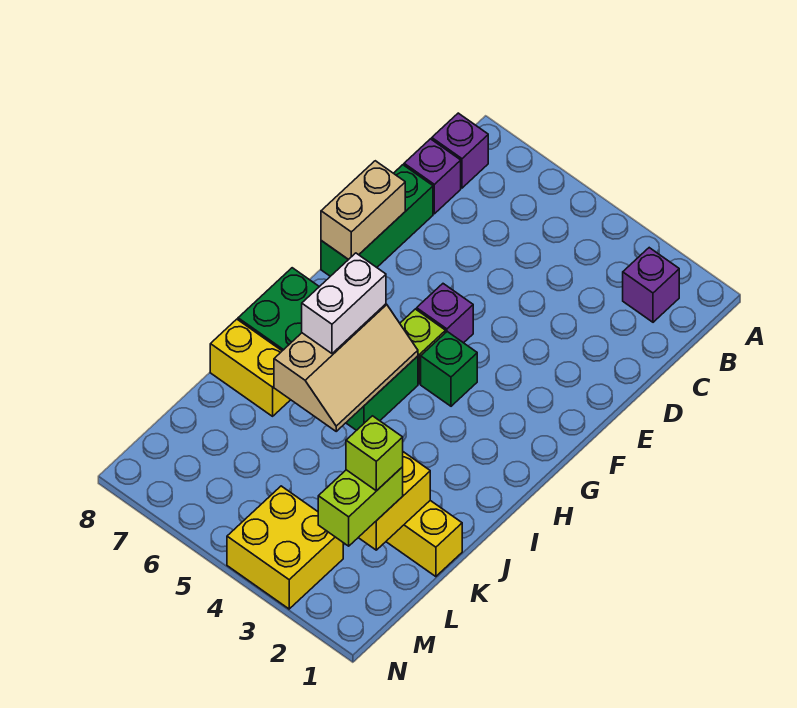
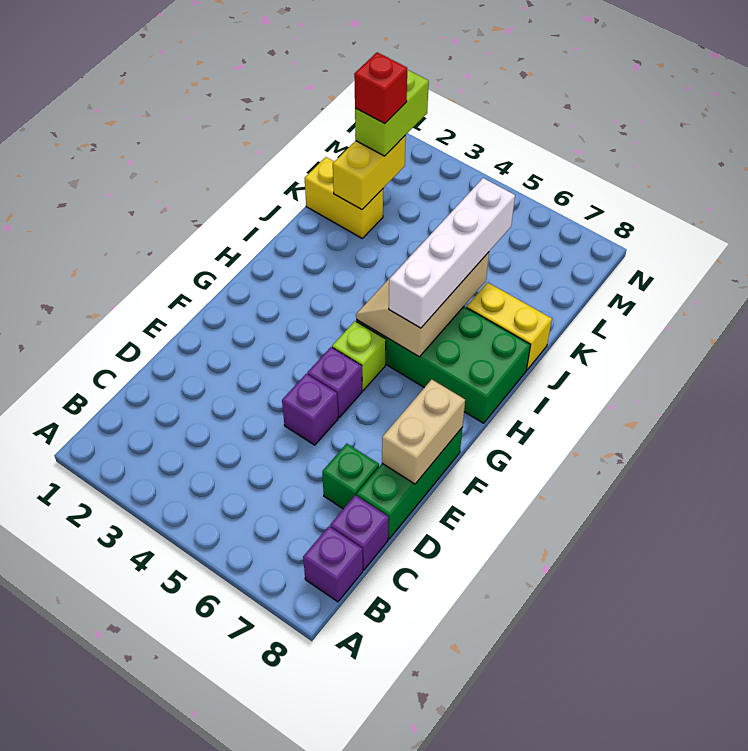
purple brick B2 level 1 -> purple brick E5 level 1
green brick G4 level 1 -> green brick D7 level 1
white brick H6:I6 level 3 -> white brick H6:K6 level 3
lime brick L2 level 4 -> red brick L2 level 4
yellow brick M3:N4 level 1 -> none

